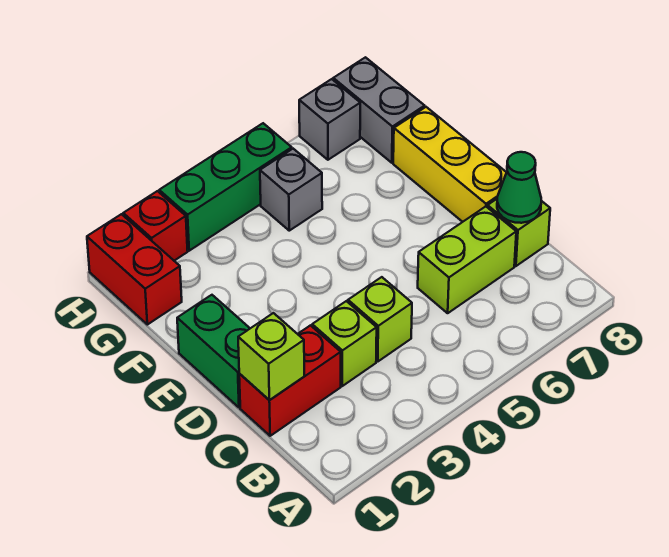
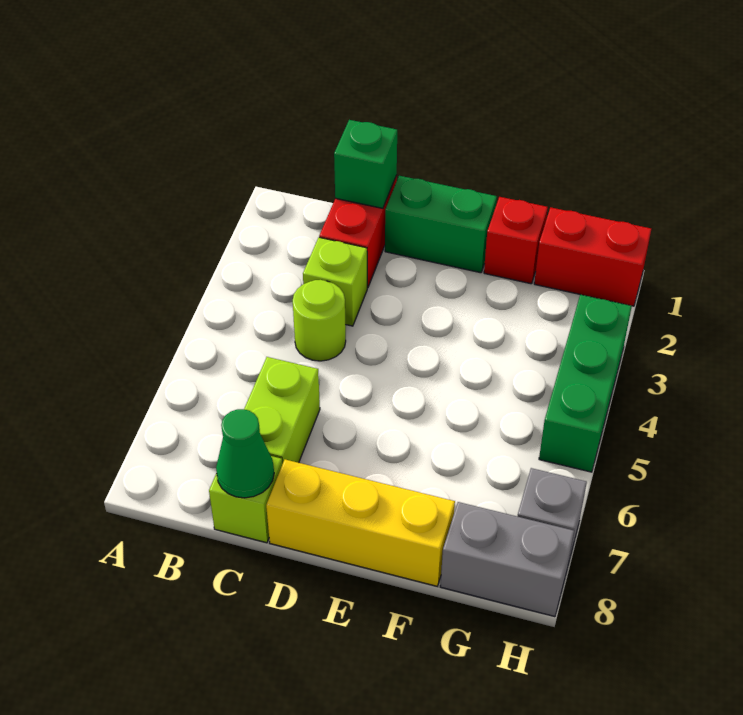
lime brick C1 level 2 -> green brick C1 level 2
lime brick C4 level 1 -> lime round brick C4 level 1
grey brick G5 level 1 -> none
red brick H2 level 1 -> red brick F1 level 1

